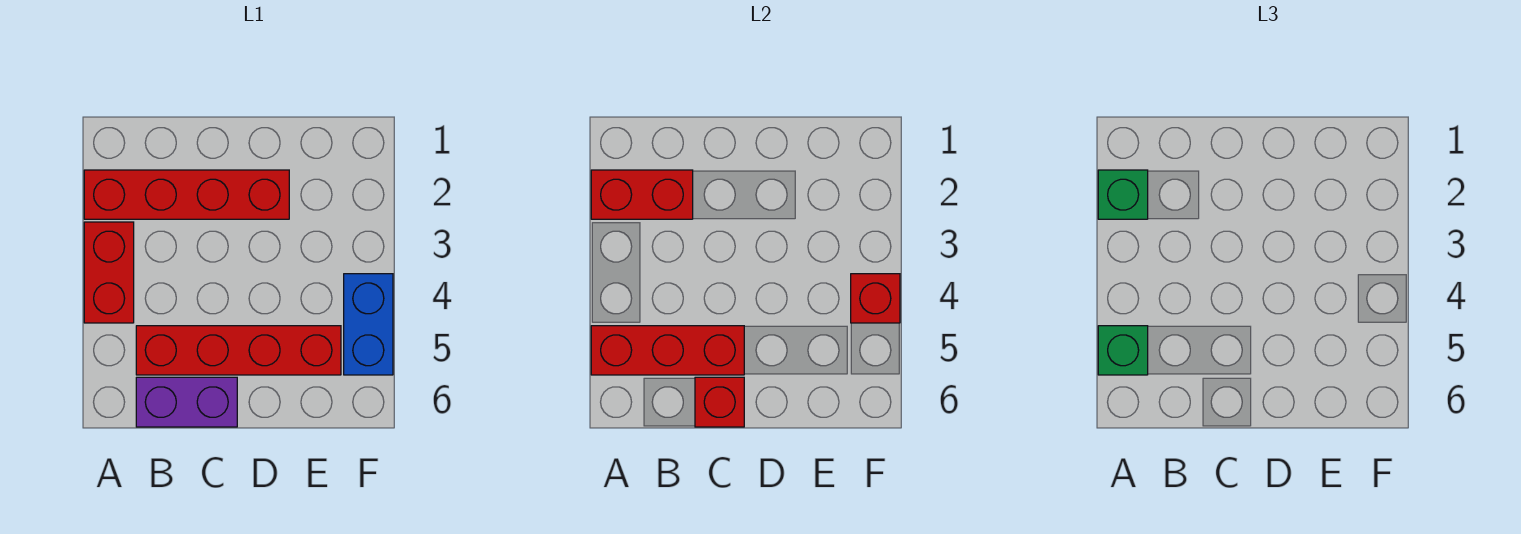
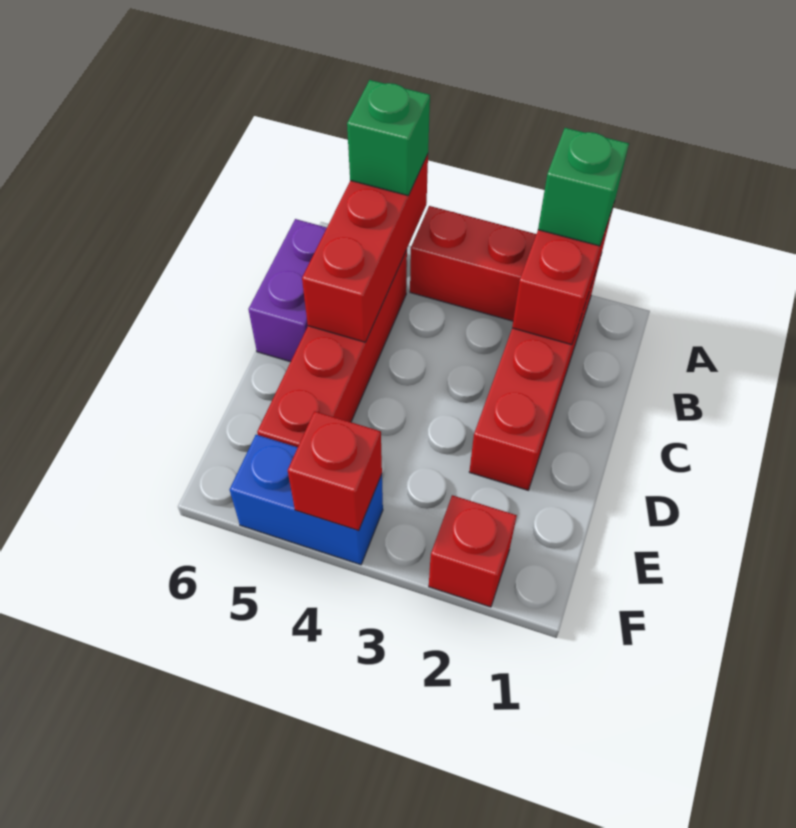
red brick C6 level 2 -> red brick F2 level 1

